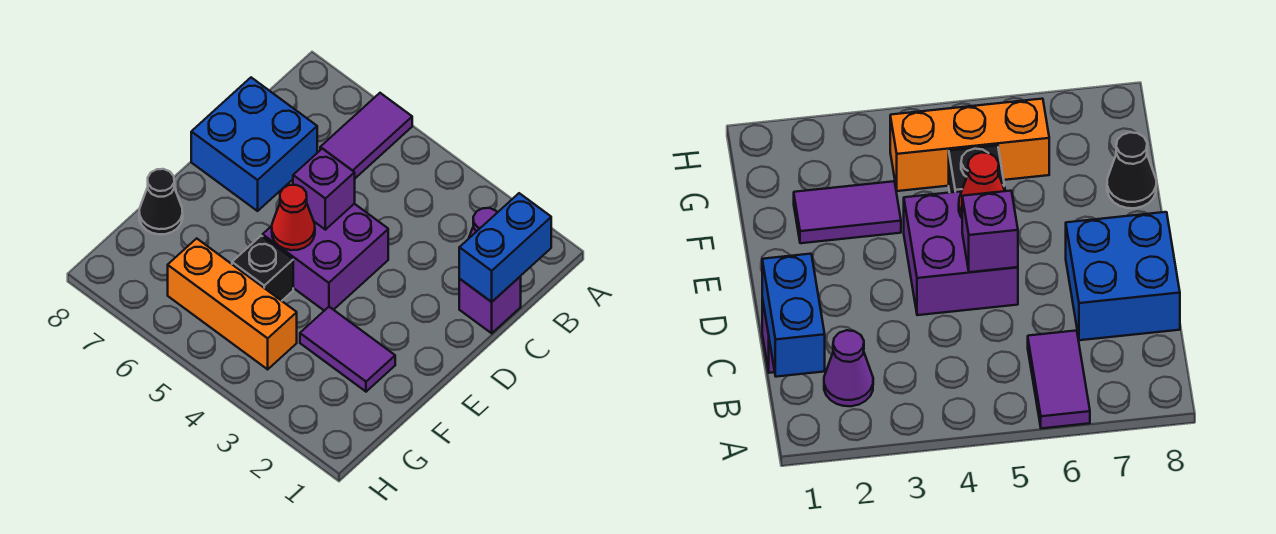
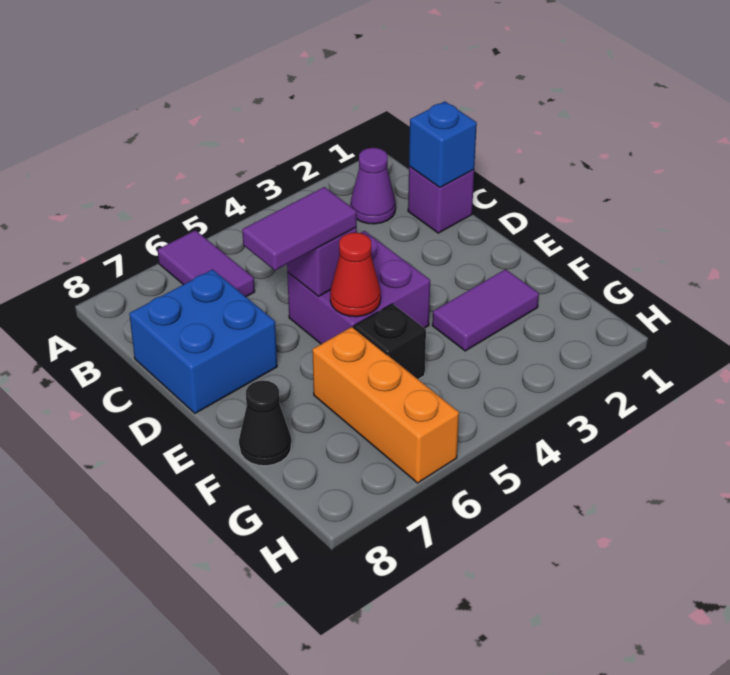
blue brick B1:C1 level 2 -> blue brick C1 level 2
none -> purple tile D5:D6 level 3
orange brick G4:G6 level 1 -> orange brick F6:H6 level 1

